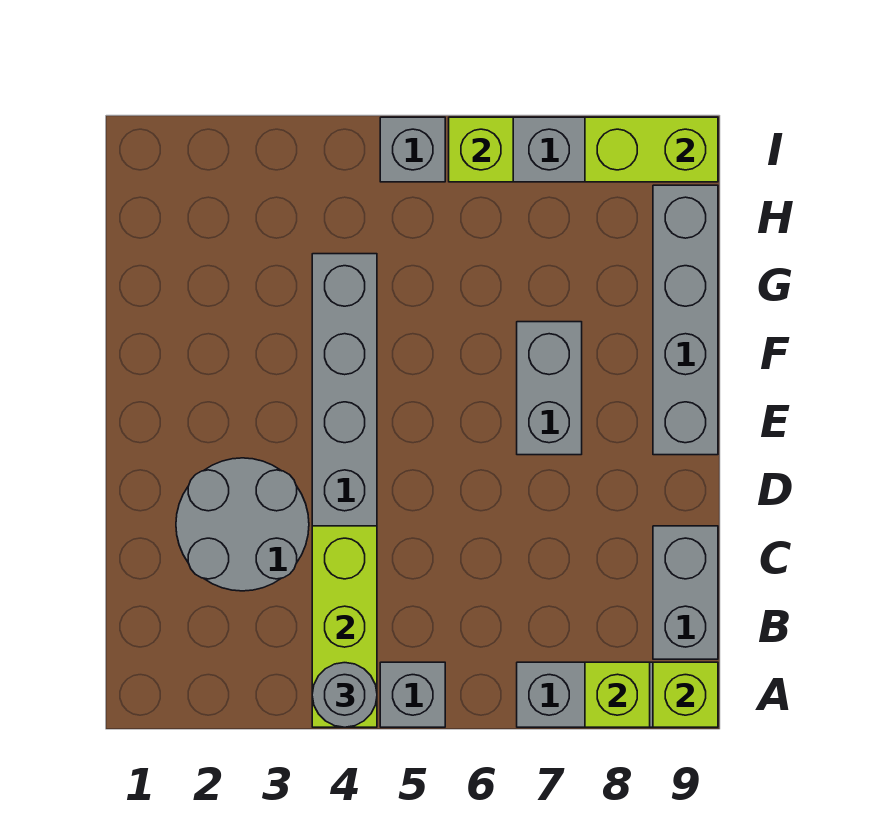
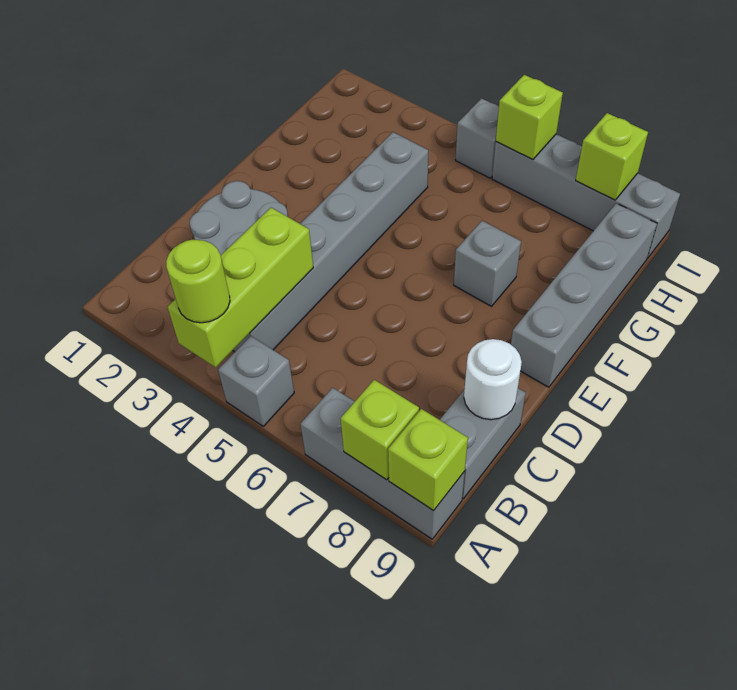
grey round brick A4 level 3 -> lime round brick A4 level 3
none -> white round brick C9 level 2
grey brick E7:F7 level 1 -> grey brick F7 level 1
lime brick I8:I9 level 2 -> lime brick I8 level 2

